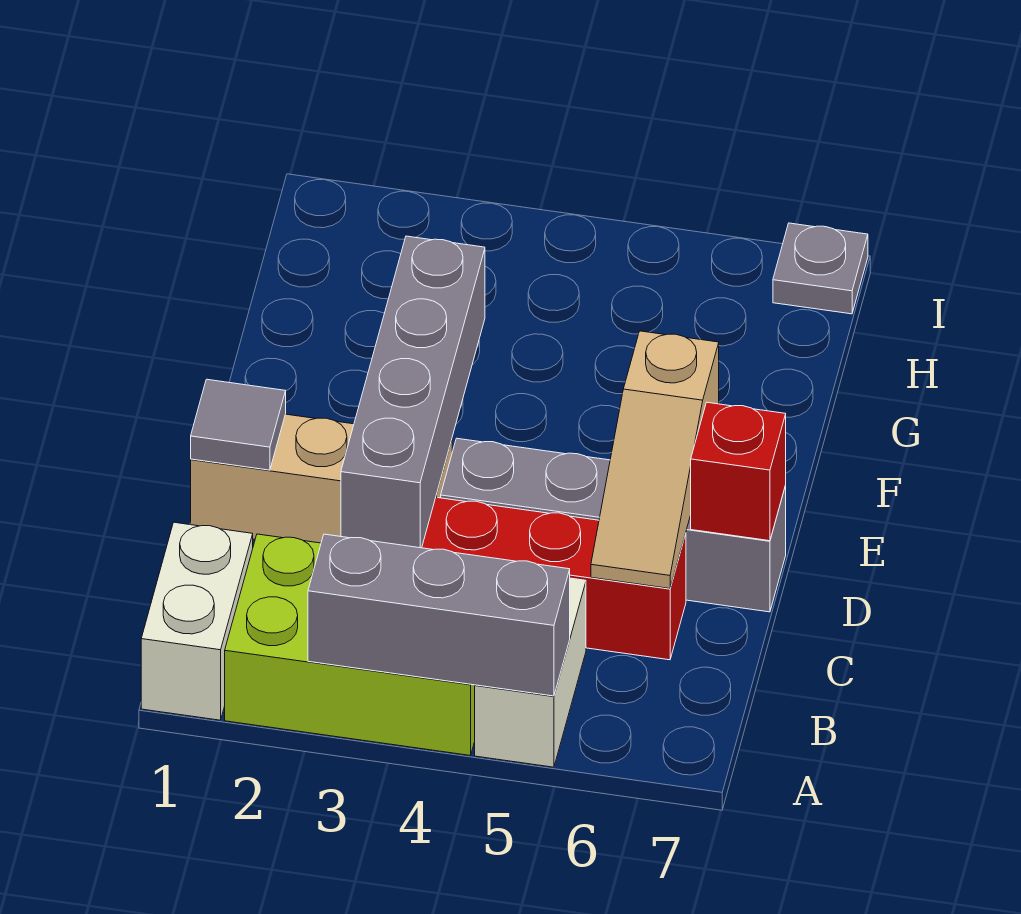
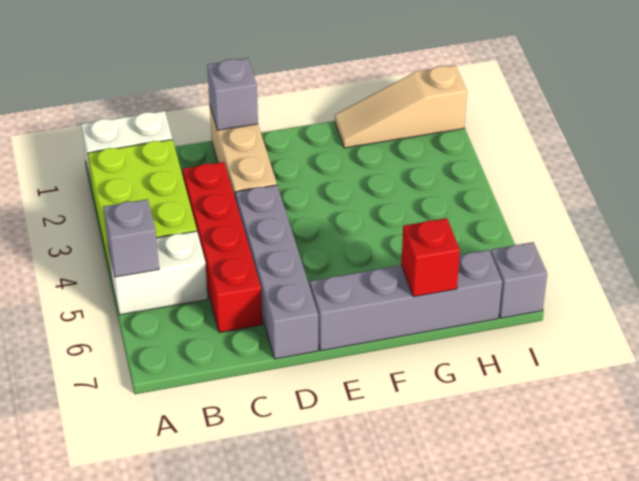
grey brick A3:A5 level 2 -> grey brick A5 level 2
grey brick C3:F3 level 2 -> grey brick E7:H7 level 1
tan slope C6:E6 level 2 top E -> tan slope G1:I1 level 1 top I
grey tile D1 level 2 -> grey brick D1 level 2
red brick D7 level 2 -> red brick G7 level 2
grey plate I7 level 1 -> grey brick I7 level 1

